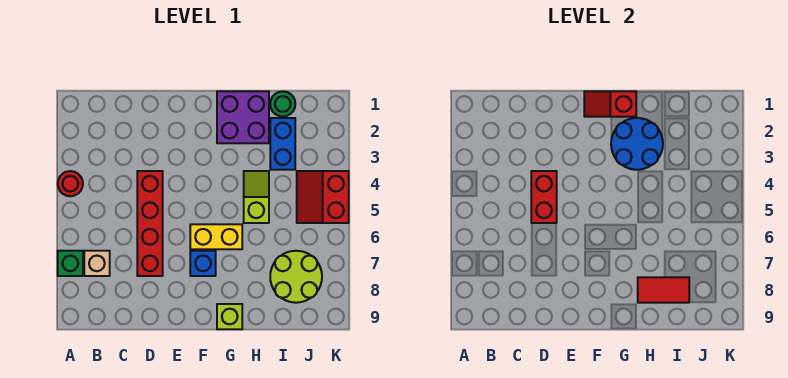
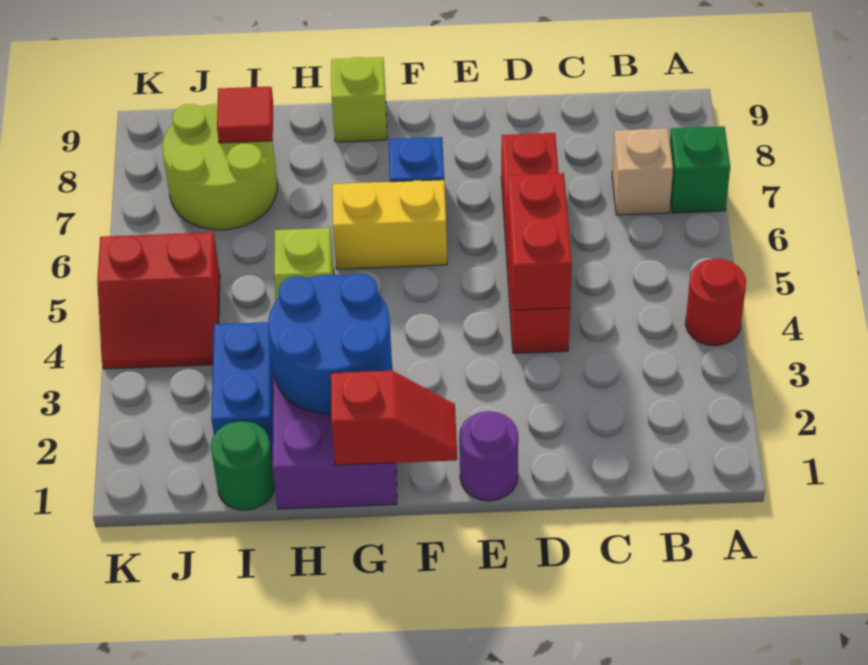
none -> purple round brick E1 level 1
red tile H8:I8 level 2 -> red tile I8 level 2
red slope J4:K5 level 1 top K -> red slope J4:K5 level 1 top 5

